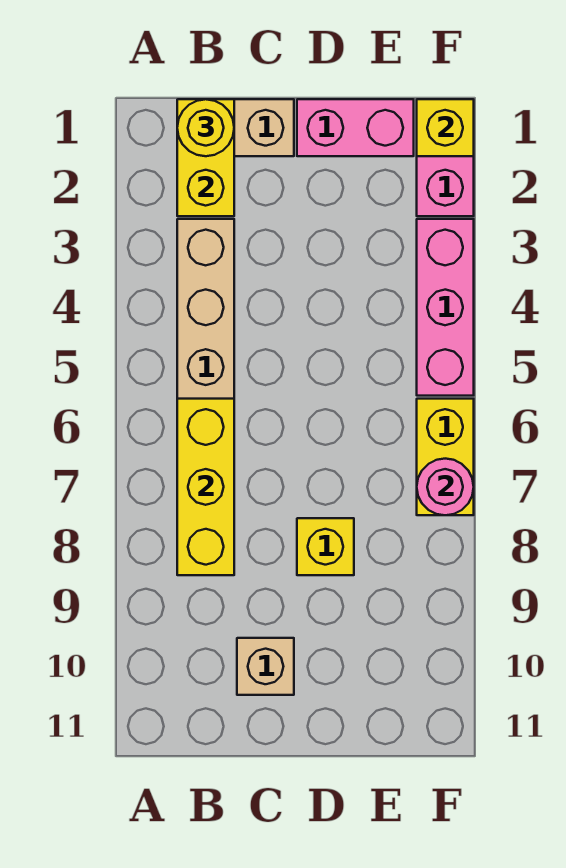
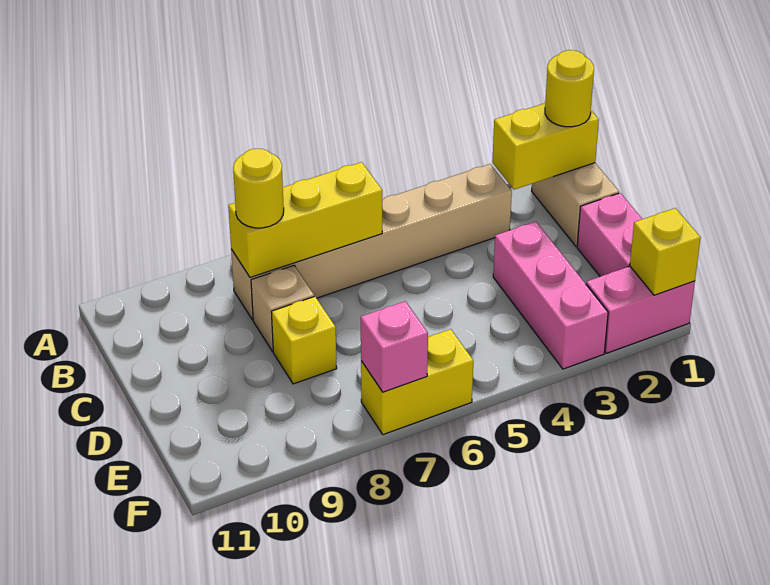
none -> yellow round brick B8 level 3
tan brick C10 level 1 -> tan brick C8 level 1
pink brick F3:F5 level 1 -> pink brick D3:F3 level 1
pink round brick F7 level 2 -> pink brick F7 level 2

